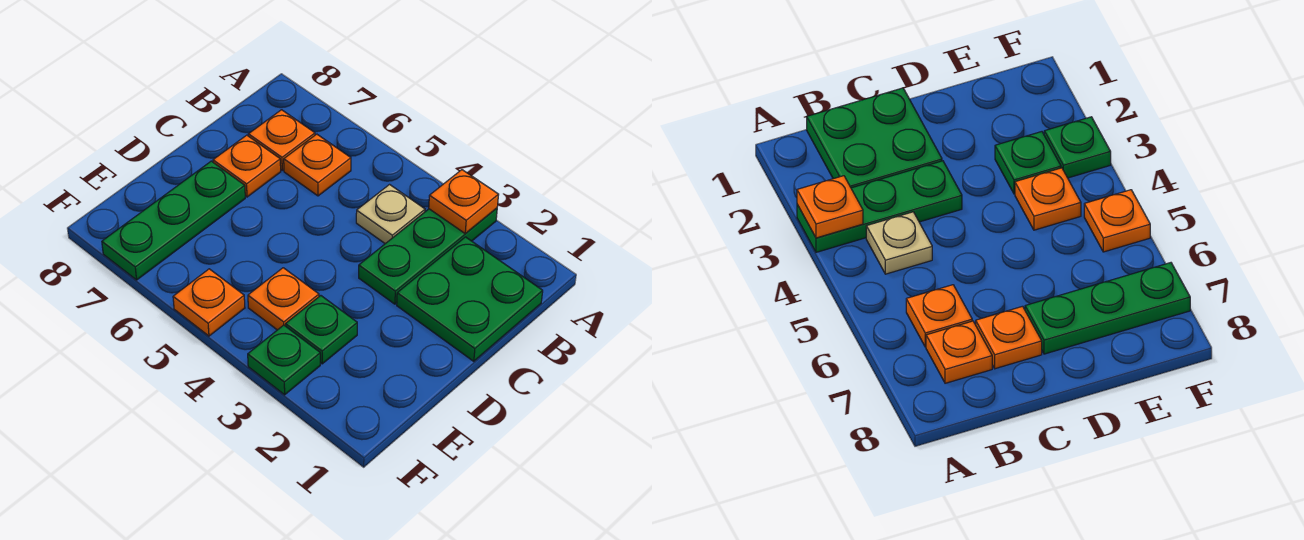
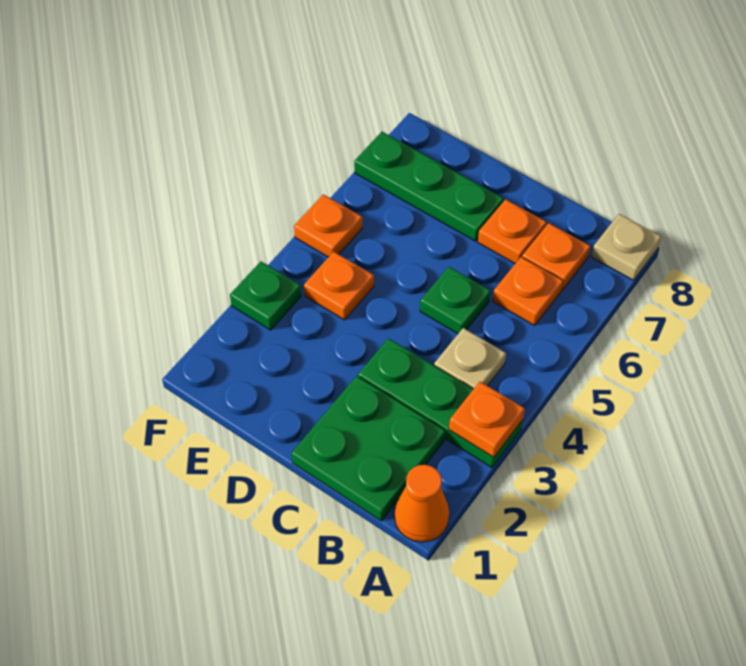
none -> orange cone A1 level 1
none -> tan plate A8 level 1
green plate E3 level 1 -> green plate C5 level 1

